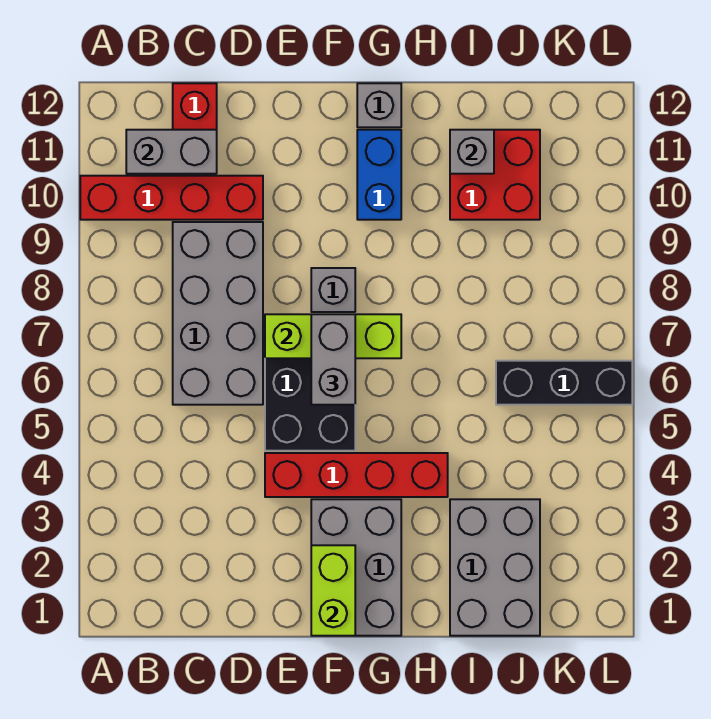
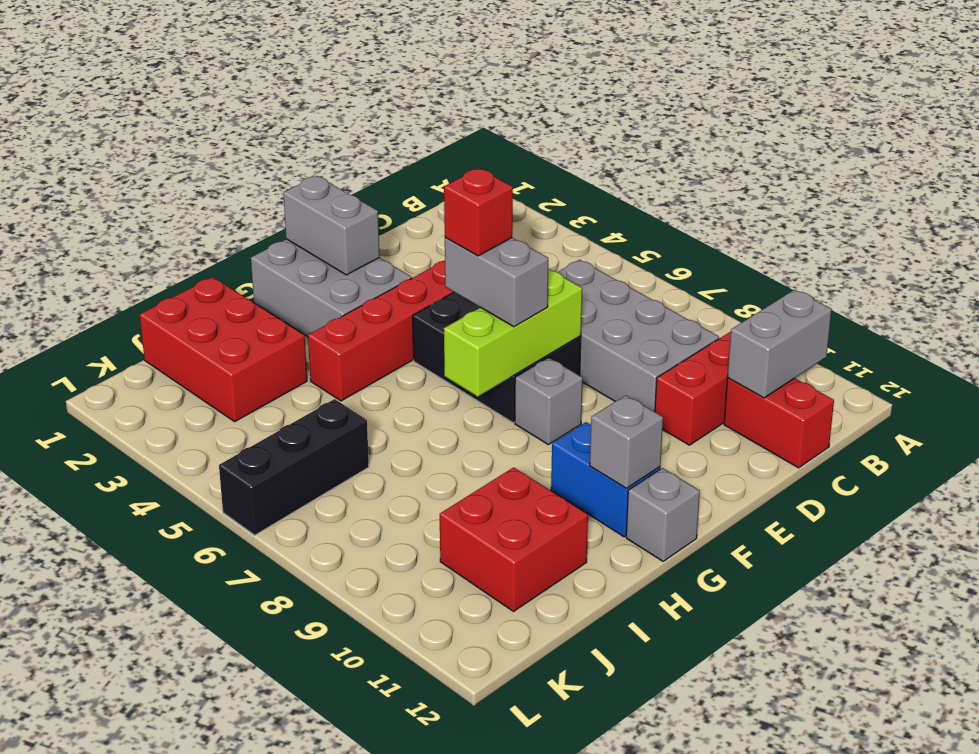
lime brick F1:F2 level 2 -> grey brick F1:F2 level 2
none -> red brick F6 level 4
grey brick I1:J3 level 1 -> red brick I1:J3 level 1
grey brick I11 level 2 -> grey brick G11 level 2

